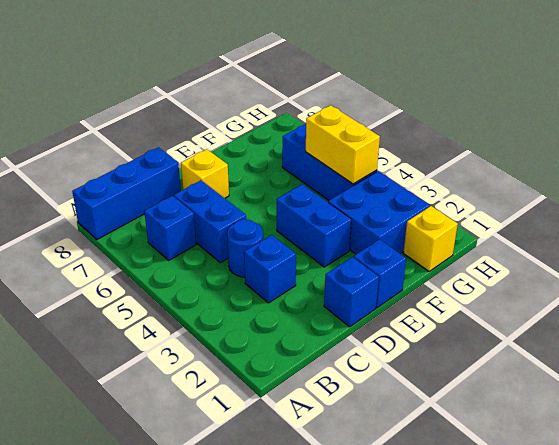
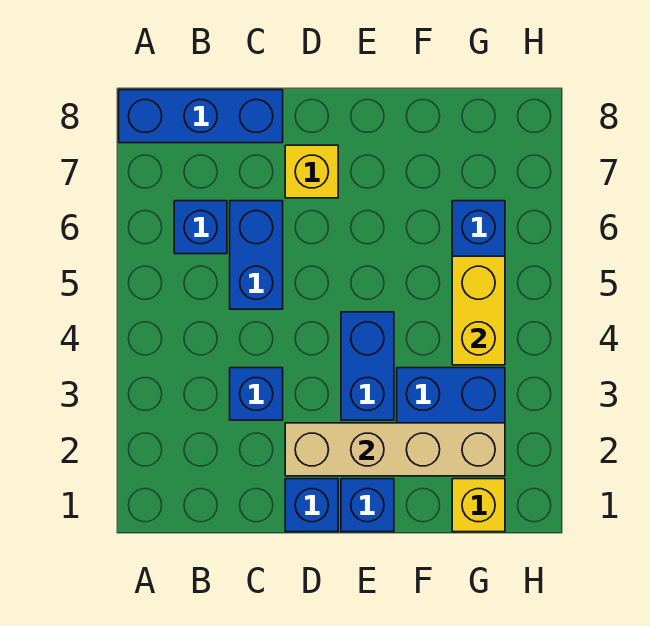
blue round brick C4 level 1 -> none
none -> tan brick D2:G2 level 2

